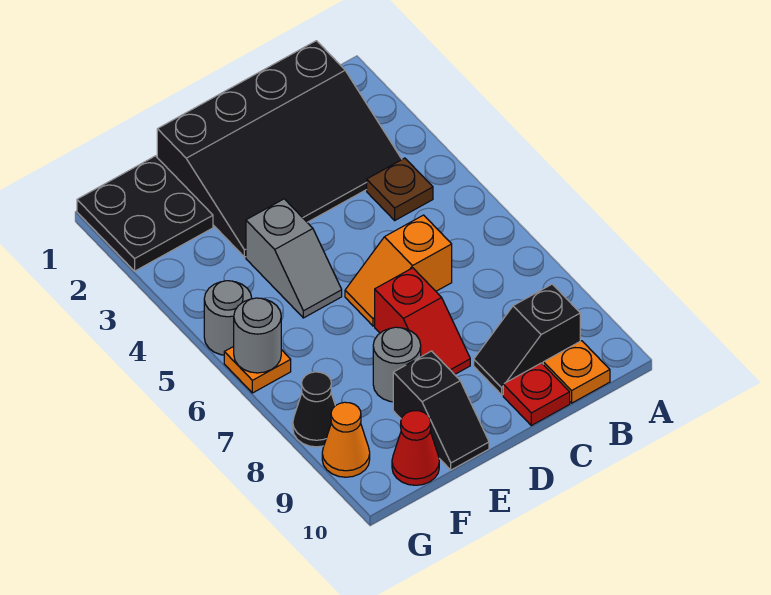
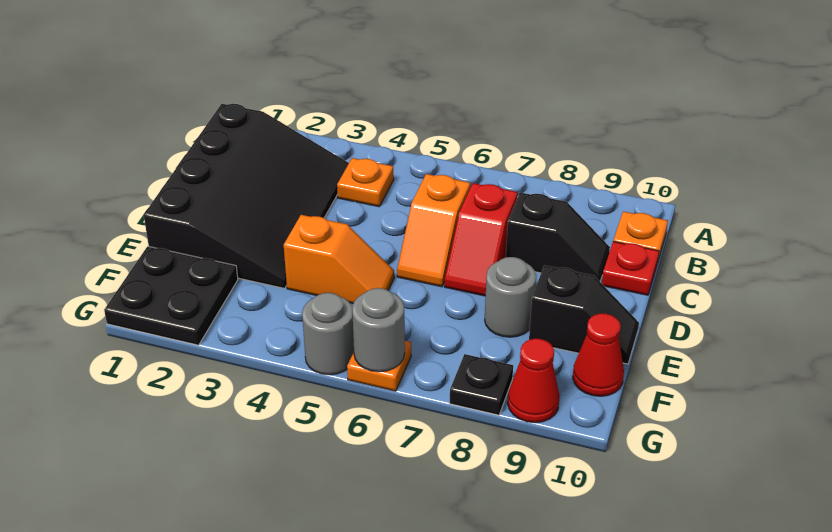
brown plate B4 level 1 -> orange plate B4 level 1
black slope B9:C9 level 1 top B -> black slope C8:C9 level 1 top 8
red slope D7:D8 level 1 top 7 -> red slope C7:D7 level 1 top C
grey slope E4:E5 level 1 top 4 -> orange slope E4:E5 level 1 top 4
black cone G8 level 1 -> black plate G8 level 1
orange cone G9 level 1 -> red cone G9 level 1

